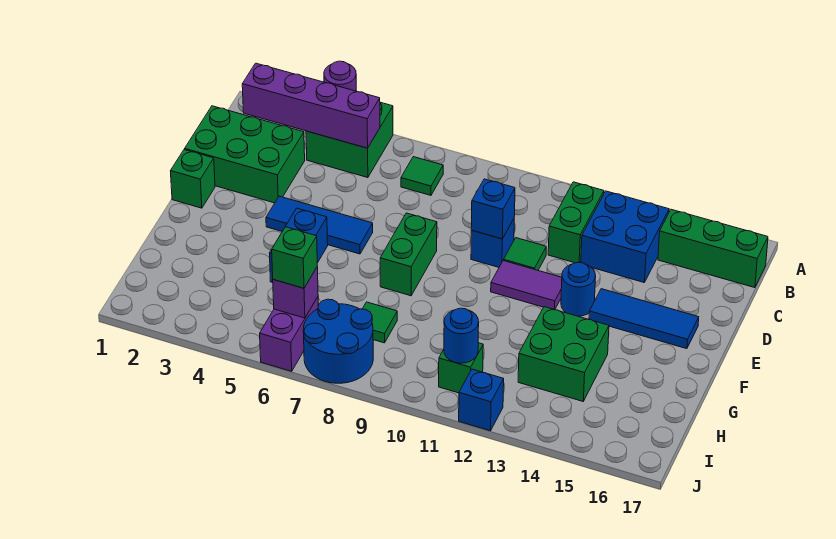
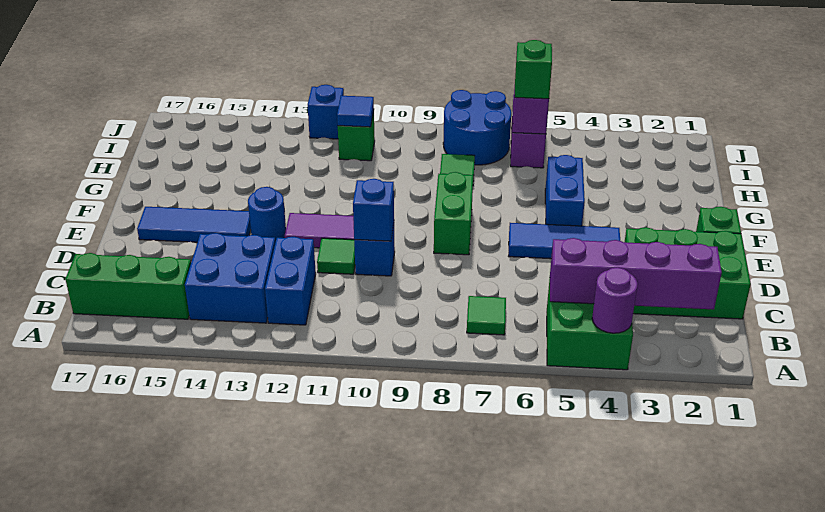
green brick B12:C12 level 1 -> blue brick B12:C12 level 1
green brick G13:H14 level 1 -> none
blue round brick I11 level 2 -> blue tile I11 level 2

